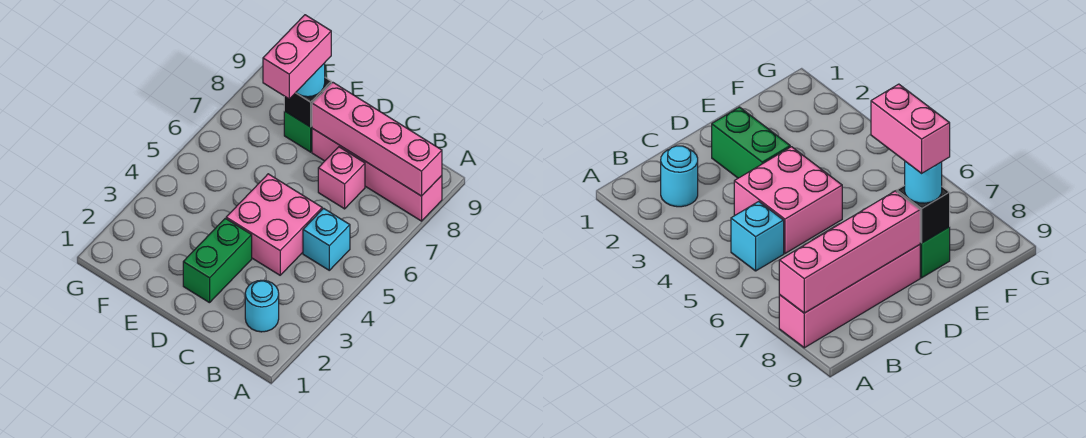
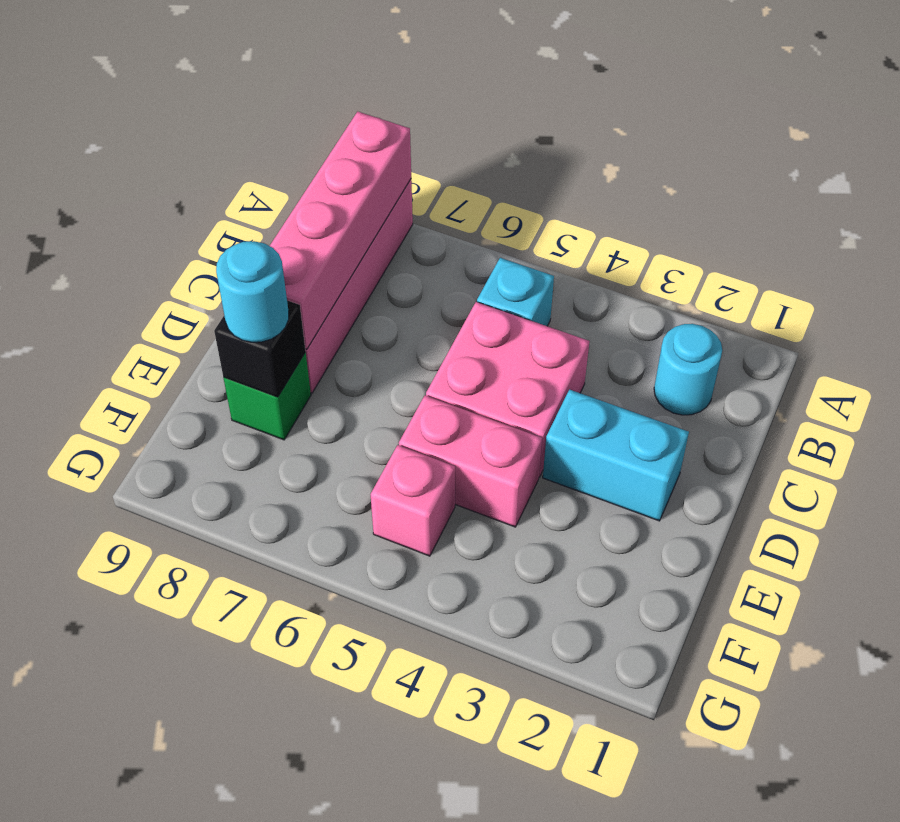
pink brick C7 level 1 -> pink brick F5 level 1
green brick D2:D3 level 1 -> cyan brick D2:D3 level 1
pink brick E7:E8 level 4 -> pink brick E4:E5 level 1

